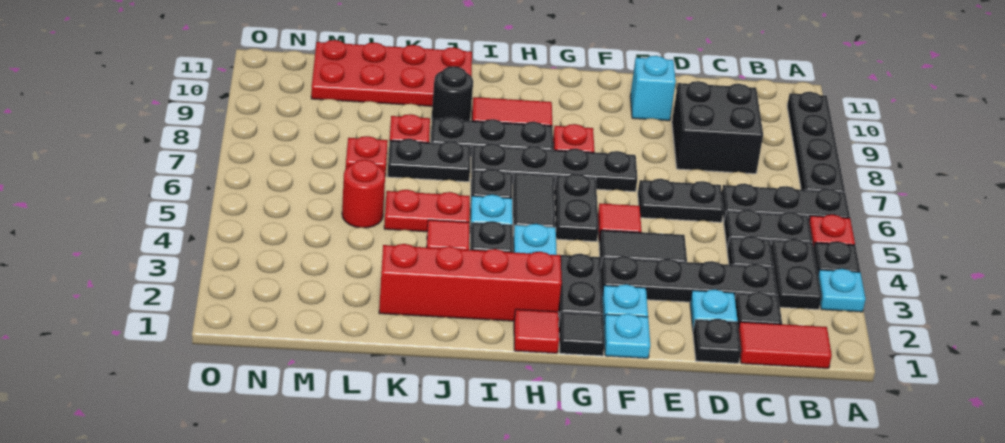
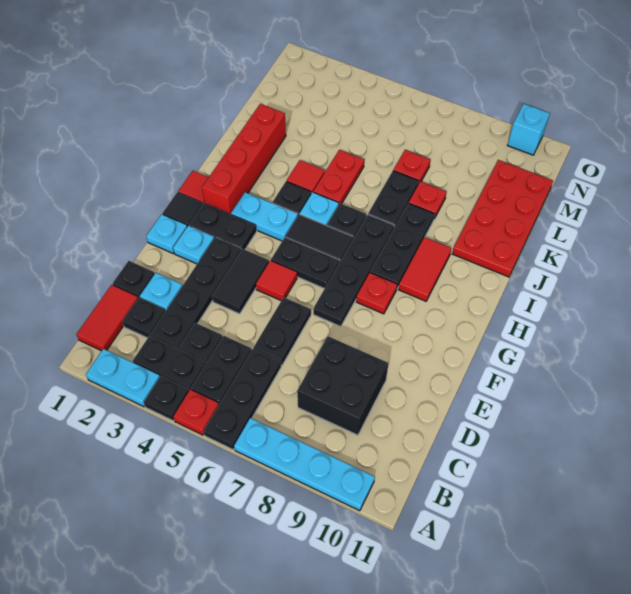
cyan plate A3 level 1 -> cyan plate A2:A3 level 1
black plate A7:A10 level 1 -> cyan plate A7:A10 level 1
cyan brick E10 level 1 -> cyan brick O10 level 1
black round brick J9 level 1 -> none
red round brick L5 level 1 -> none

